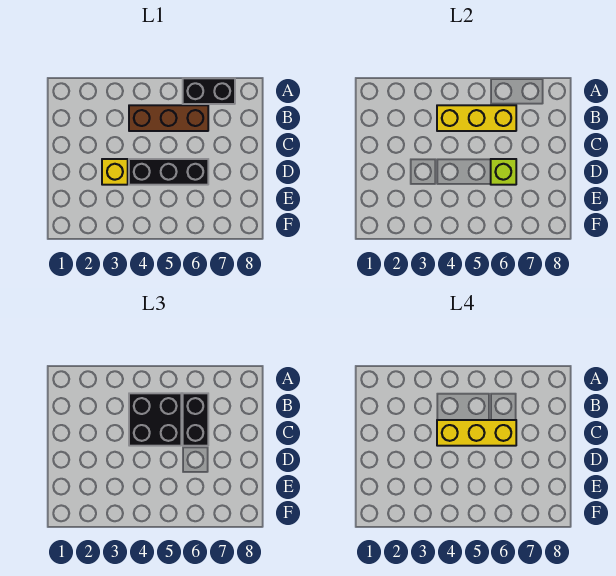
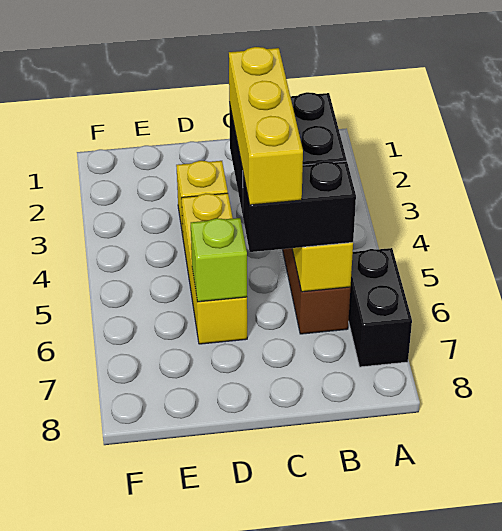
black brick D4:D6 level 1 -> yellow brick D4:D6 level 1

